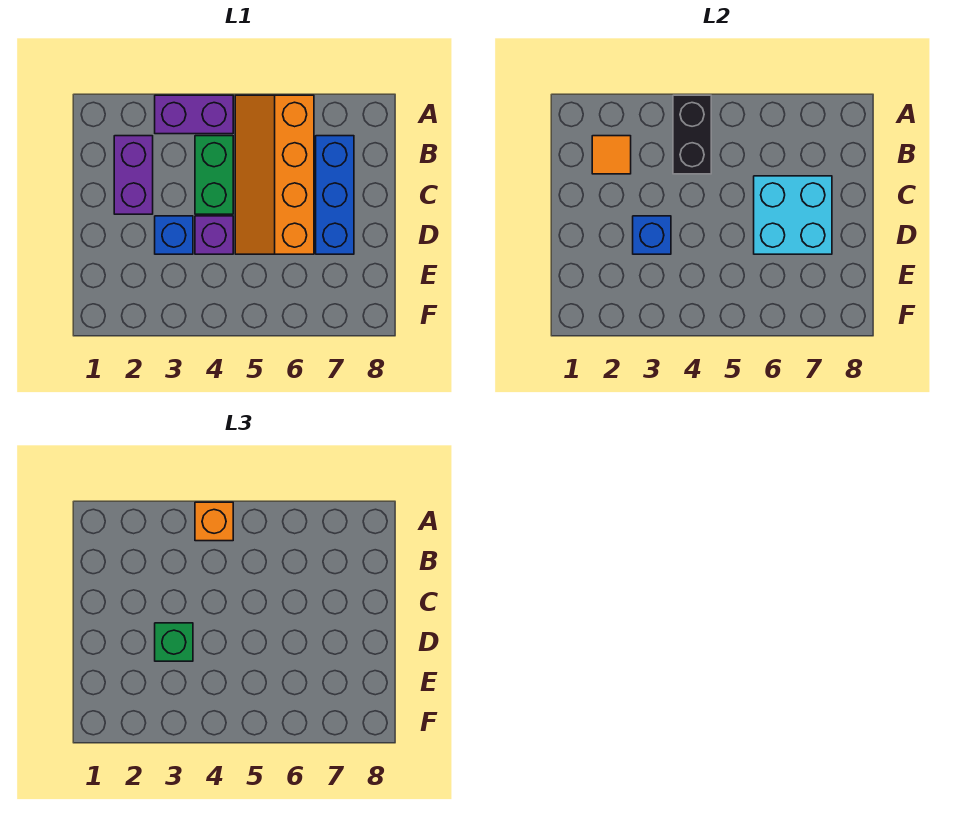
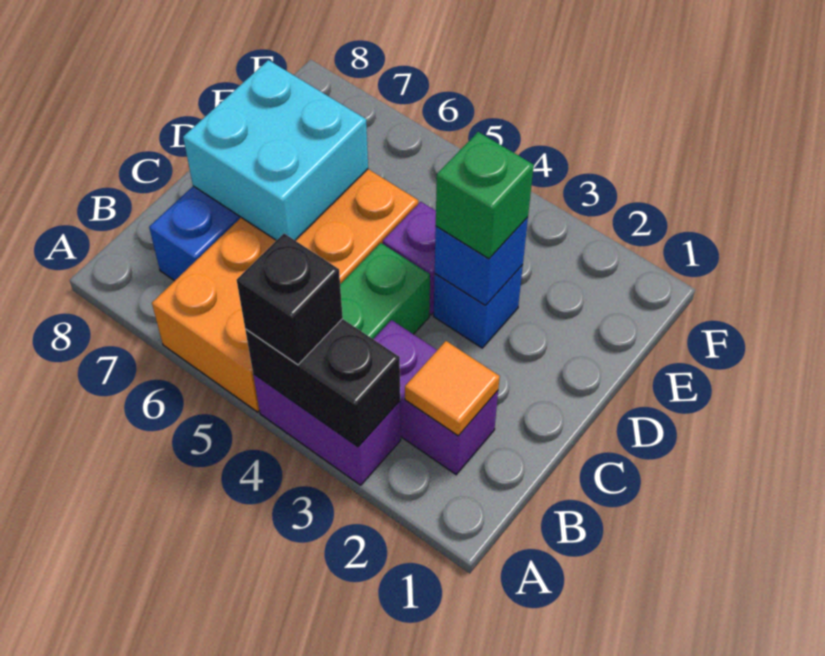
black brick A4:B4 level 2 -> black brick A3:A4 level 2
orange brick A4 level 3 -> black brick A4 level 3
orange slope A5:D6 level 1 top 6 -> orange brick A5:D6 level 1
purple brick B2:C2 level 1 -> purple brick B2:B3 level 1

